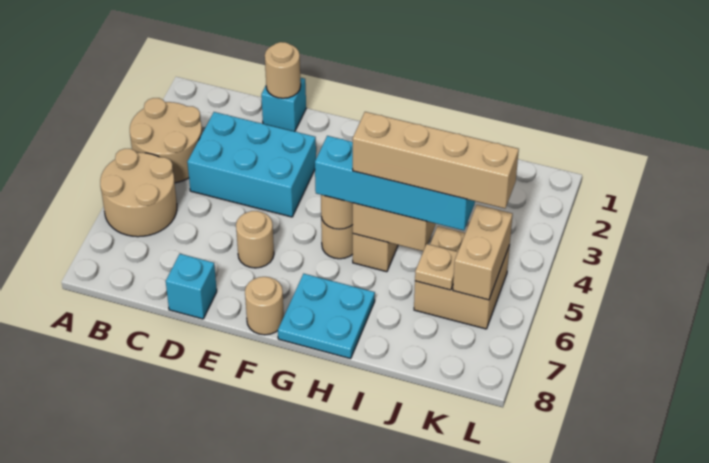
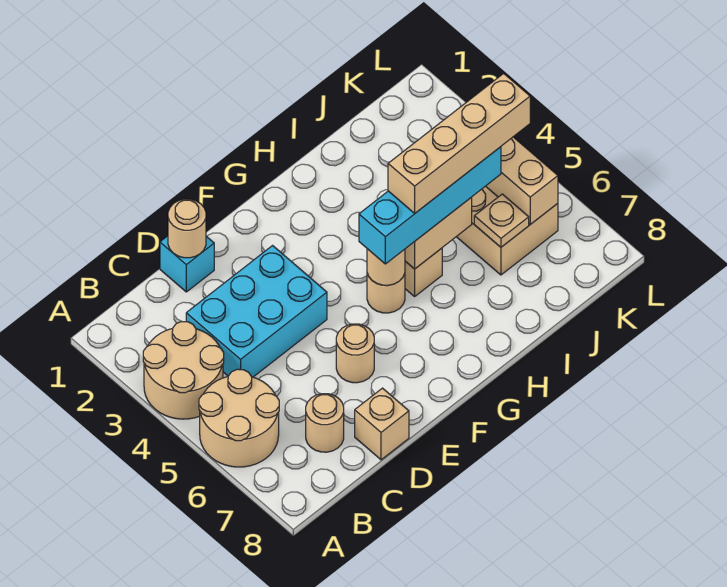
cyan brick D8 level 1 -> tan brick D8 level 1
tan round brick F8 level 1 -> tan round brick C7 level 1
cyan plate G7:H8 level 1 -> none

